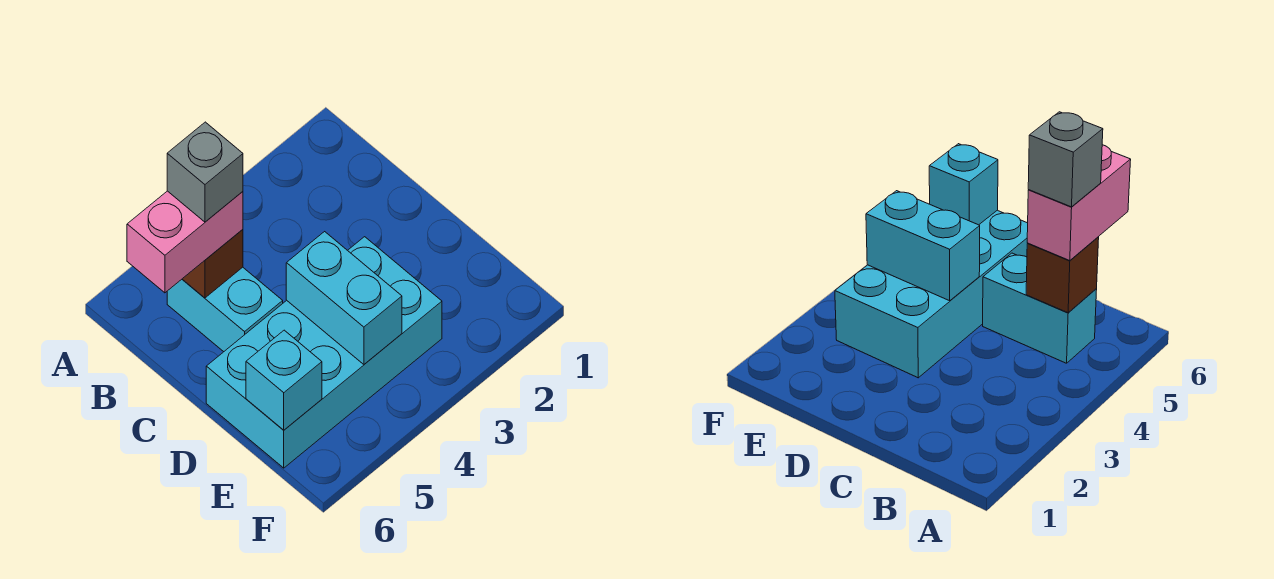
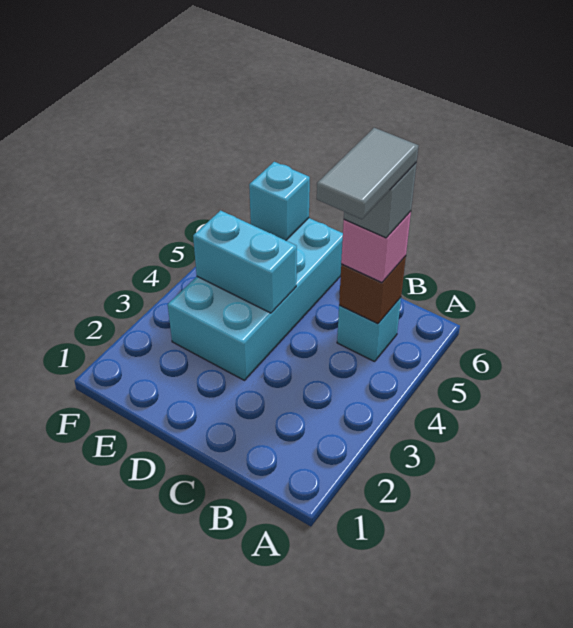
none -> grey tile B4:B5 level 5
cyan brick B5:C5 level 1 -> cyan brick B5 level 1
pink brick B5:B6 level 3 -> pink brick B5 level 3

